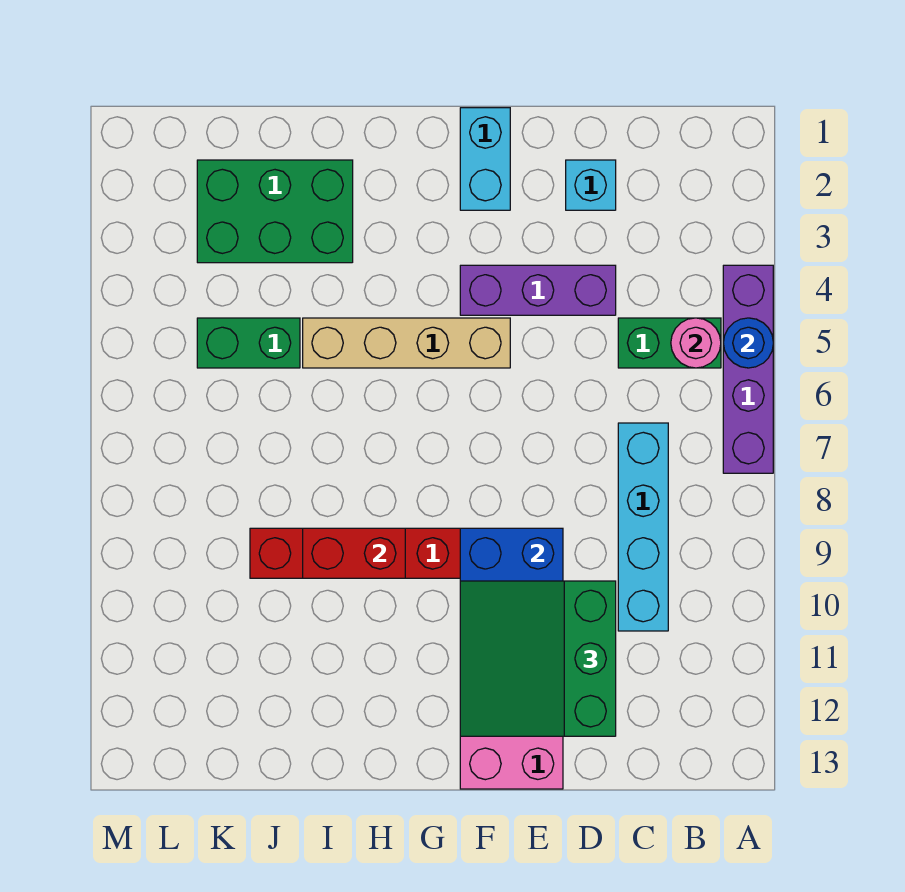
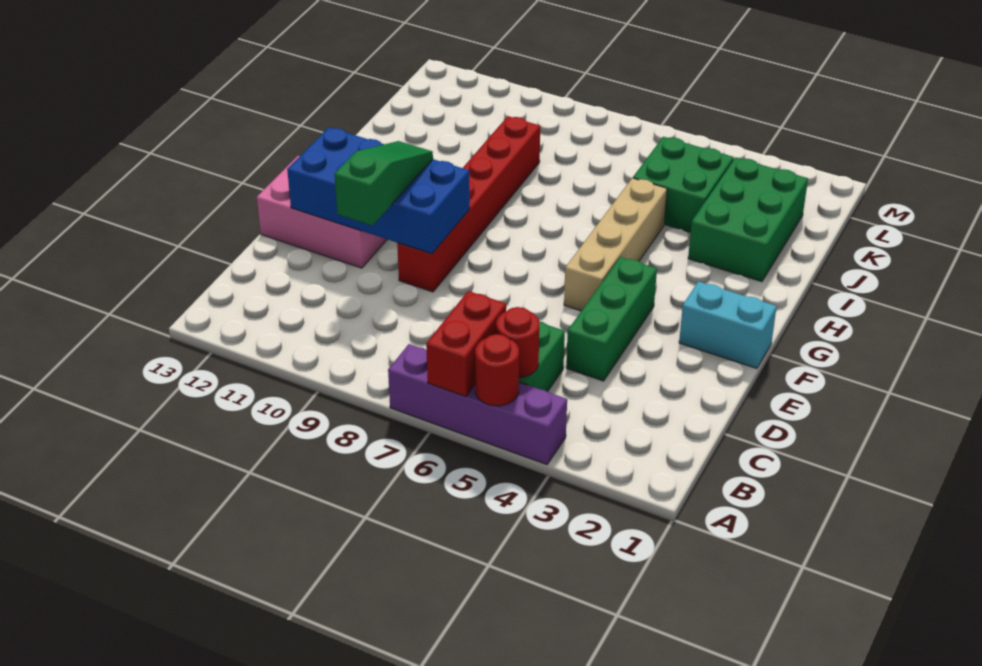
blue round brick A5 level 2 -> red round brick A5 level 2
pink round brick B5 level 2 -> red round brick B5 level 2
cyan brick C7:C10 level 1 -> none
cyan brick D2 level 1 -> none
purple brick D4:F4 level 1 -> green brick D4:F4 level 1
green slope D10:F12 level 3 top D -> green slope D10:F10 level 3 top D
red brick H9:I9 level 2 -> red brick A6:B6 level 2
green brick J5:K5 level 1 -> green brick J4:K5 level 1

